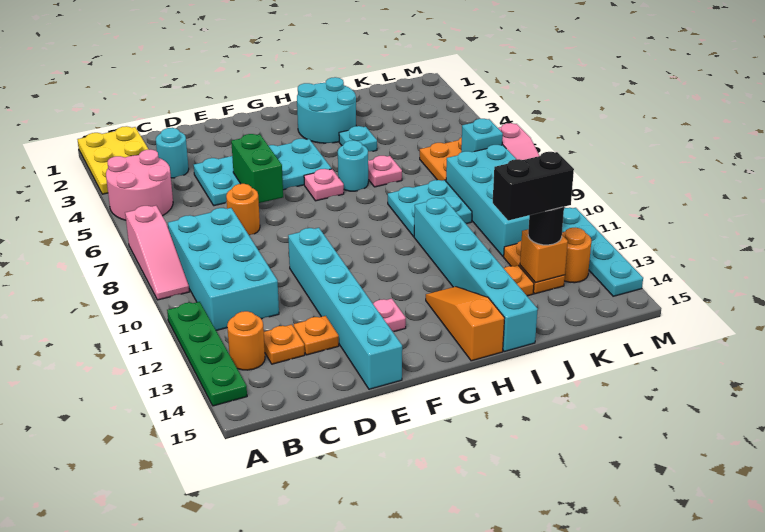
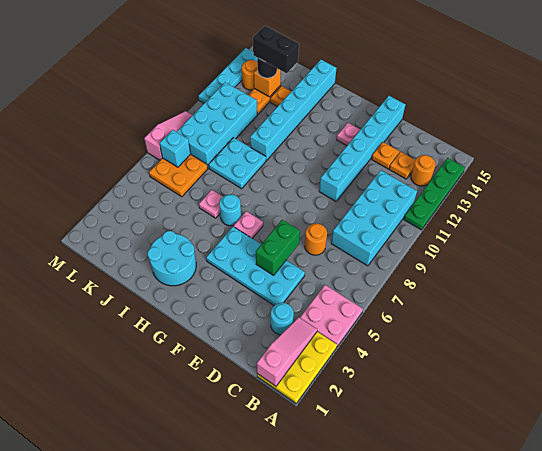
pink round brick A4:B5 level 1 -> pink plate A4:B5 level 1
pink slope A7:A9 level 1 top 7 -> pink slope B1:B3 level 2 top 1
orange slope H13:H15 level 1 top 15 -> none
cyan plate I4 level 1 -> none

